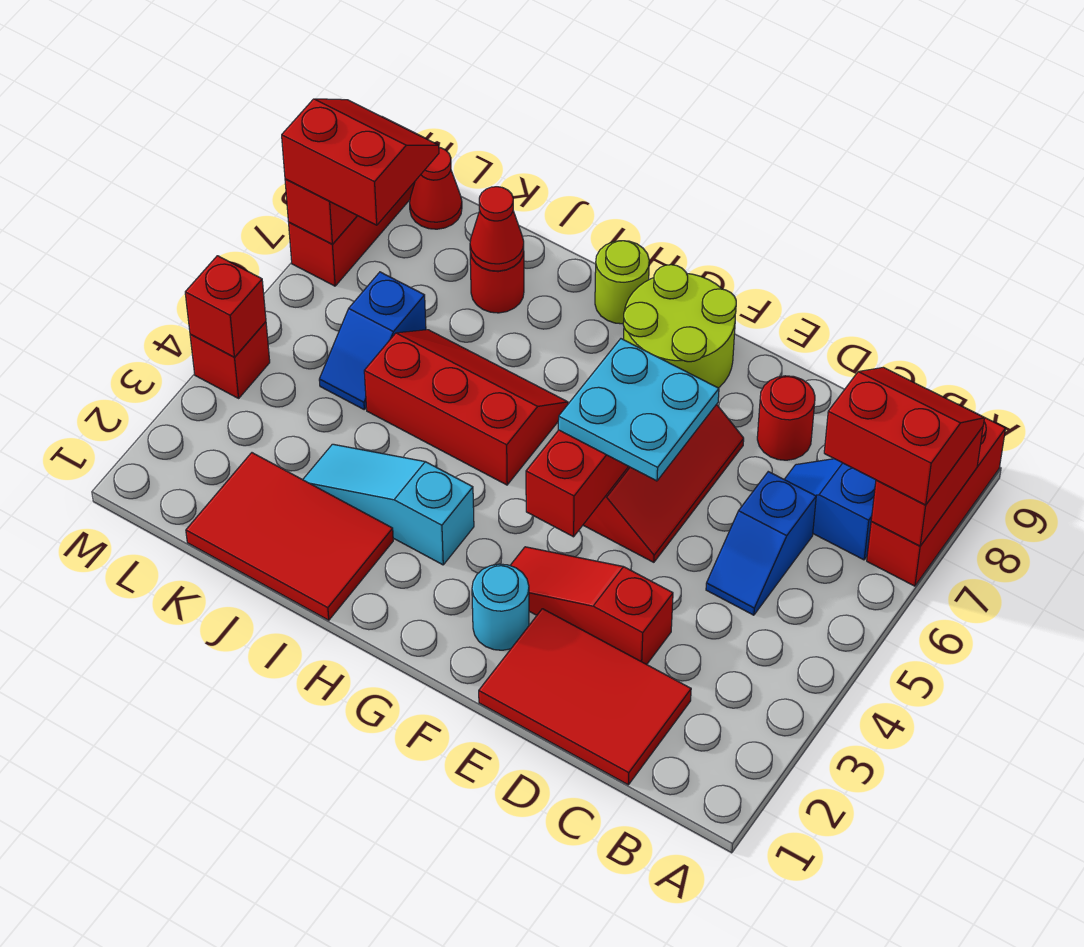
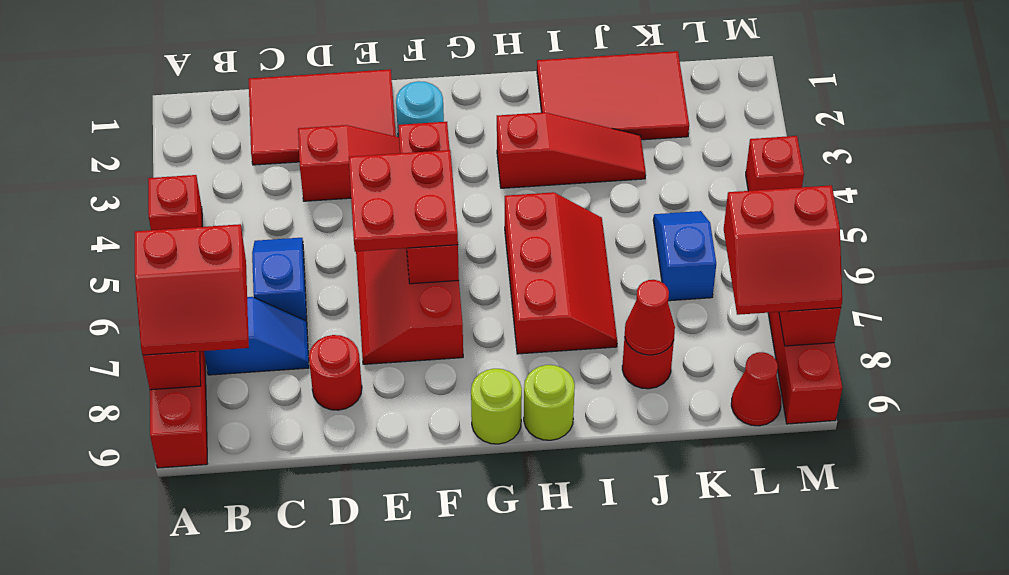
cyan plate E5:F6 level 3 -> red plate E5:F6 level 3
lime round brick F8:G9 level 1 -> lime round brick G9 level 1
cyan slope H3:J3 level 1 top H -> red slope H3:J3 level 1 top H
red slope H5:J6 level 1 top 5 -> red slope H5:I7 level 1 top H
red brick M4 level 2 -> red brick A4 level 1

